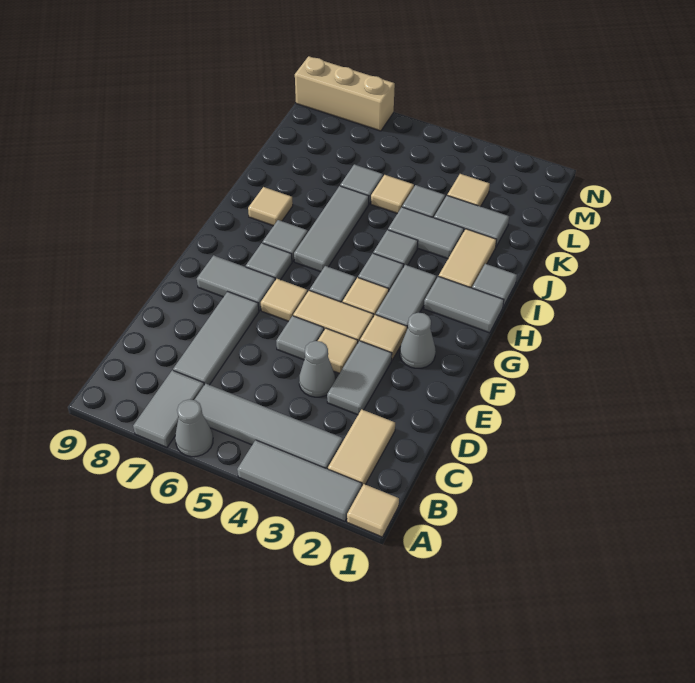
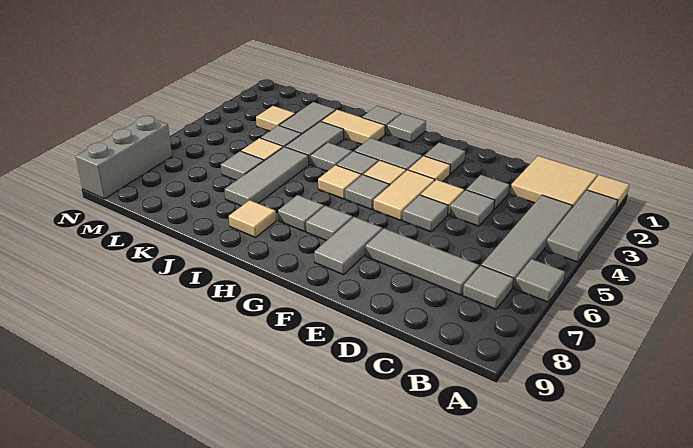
grey cone A6 level 1 -> grey tile A6 level 1
grey tile A7:B7 level 1 -> grey tile B7 level 1
tan tile B2:C2 level 1 -> tan tile B1:C2 level 1
grey tile D3:E3 level 1 -> grey tile D3 level 1
grey cone D4 level 1 -> grey tile D4 level 1
grey cone F2 level 1 -> grey tile F2 level 1
tan tile F6 level 1 -> tan tile H5 level 1
grey tile H1:H2 level 1 -> grey tile H1 level 1
grey tile H6:J6 level 1 -> grey tile J5:J7 level 1
tan brick N7:N9 level 1 -> grey brick N7:N9 level 1

